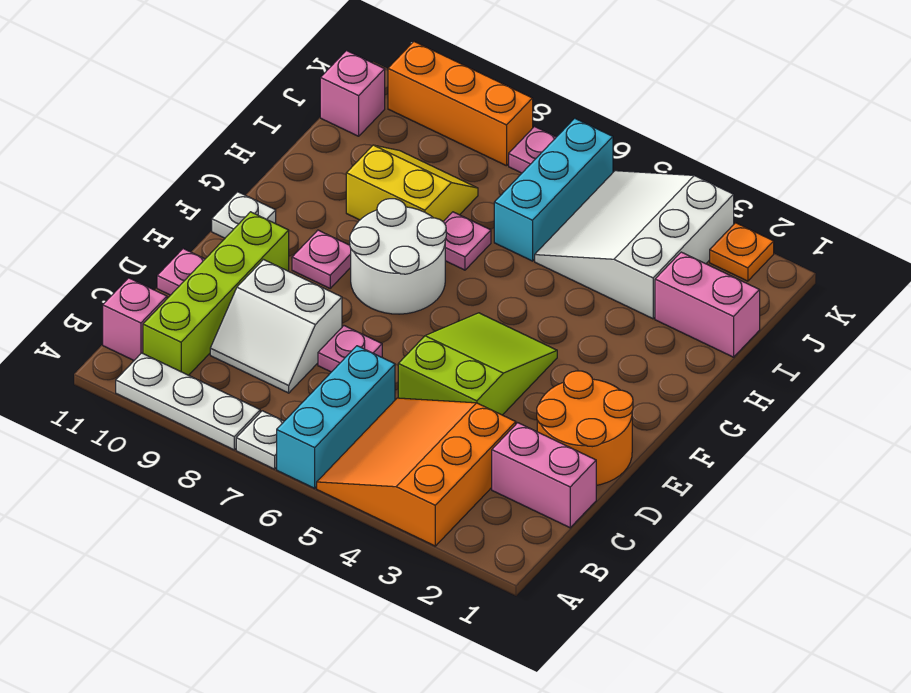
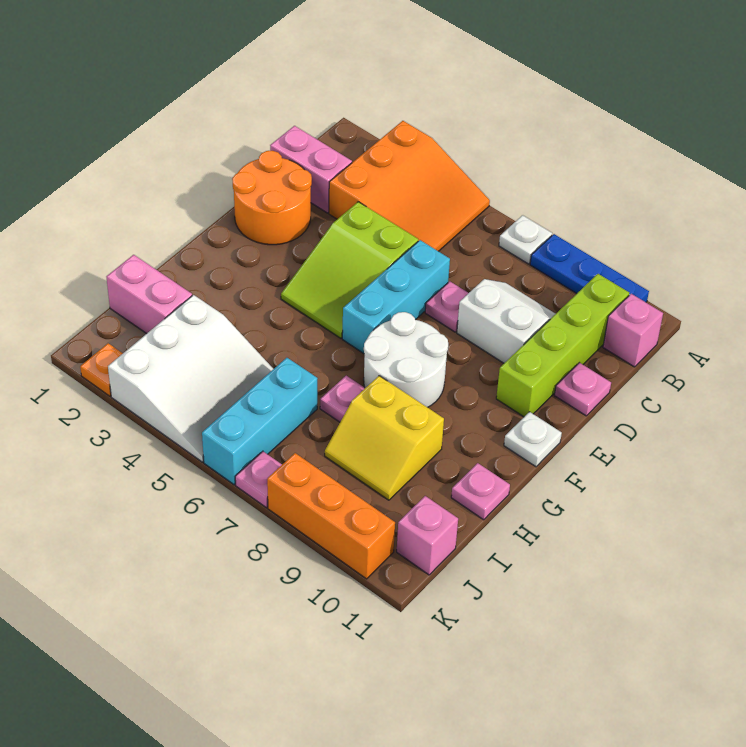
cyan brick A6:C6 level 1 -> cyan brick D6:F6 level 1
white plate A8:A10 level 1 -> blue plate A8:A10 level 1
pink plate F9 level 1 -> pink plate H11 level 1

